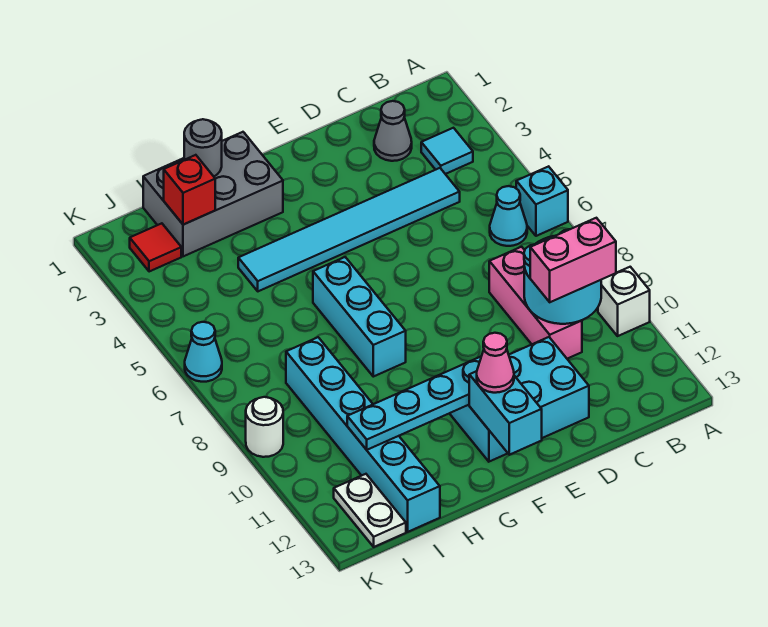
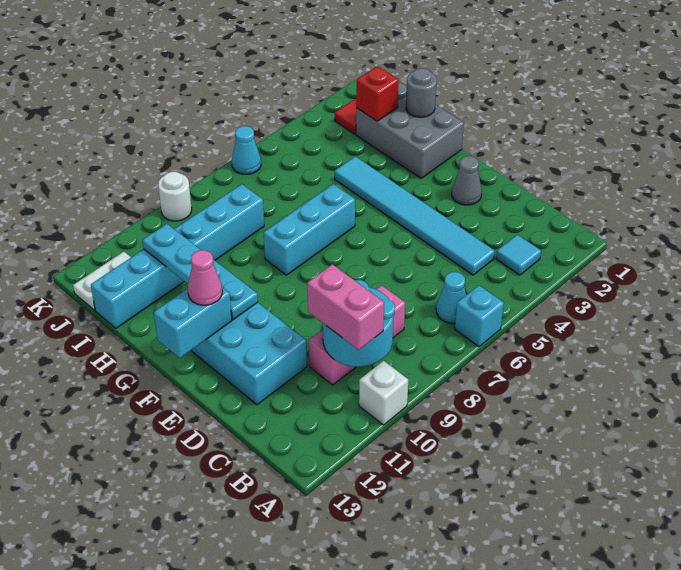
grey cone C2 level 1 -> grey cone E2 level 1

